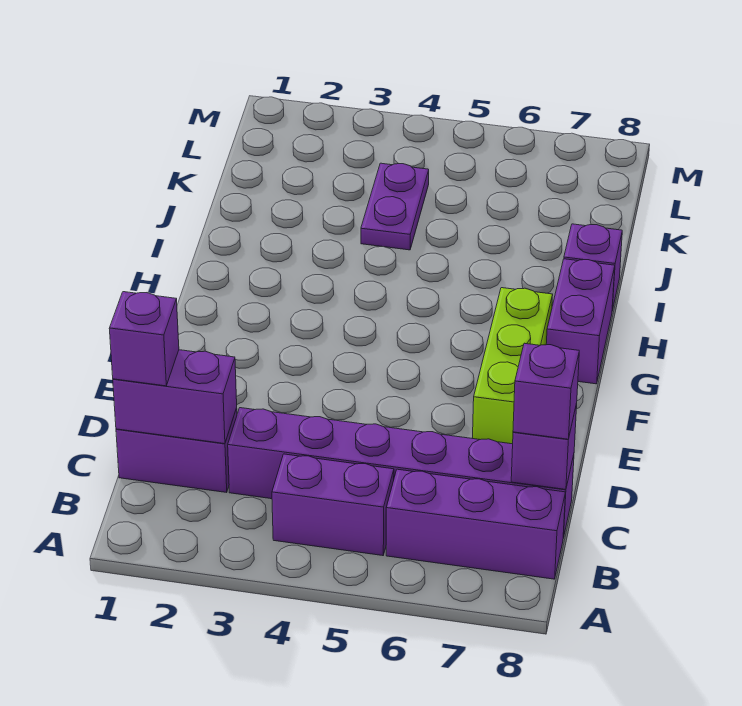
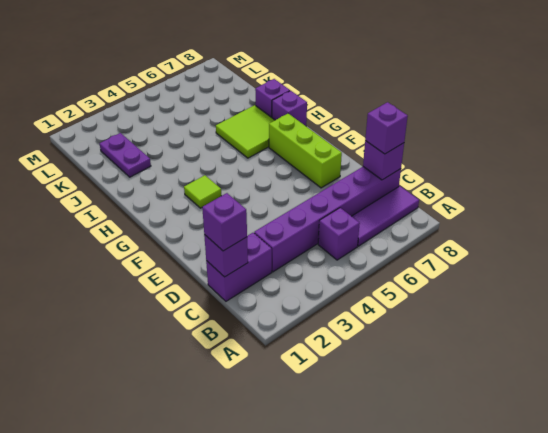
purple brick B4:B5 level 1 -> purple brick B5 level 1
purple brick B6:B8 level 1 -> purple tile B6:B8 level 1
purple brick C1:C2 level 2 -> purple brick C1 level 2
none -> lime tile G3 level 1
purple brick G8:H8 level 1 -> purple brick H8 level 1
none -> lime tile H6:I7 level 1
purple plate J4:K4 level 1 -> purple plate J2:K2 level 1

